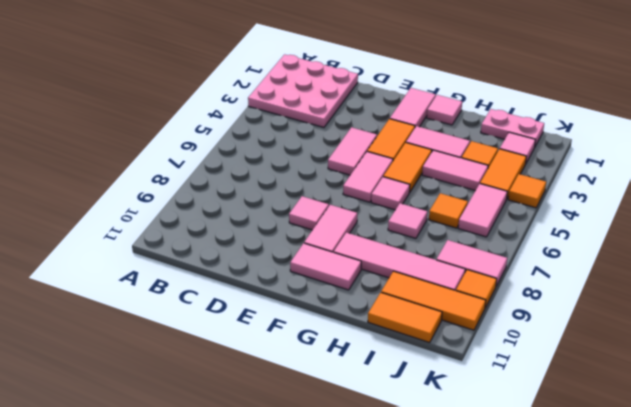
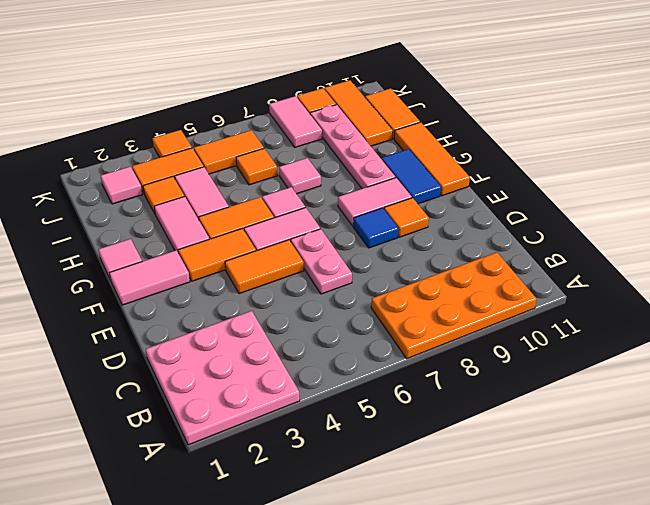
none -> orange plate A7:B10 level 1
pink tile E4:E5 level 1 -> orange tile E4:E5 level 1
pink tile E8 level 1 -> blue tile E8 level 1
none -> orange tile E9 level 1
pink tile F10:G10 level 1 -> blue tile F10:G10 level 1
none -> orange tile F11:H11 level 1
pink tile G9:J9 level 1 -> pink plate G9:J9 level 1
pink plate I1:J1 level 1 -> pink plate D6:E6 level 1
pink tile J5:J6 level 1 -> orange tile J5:J6 level 1

